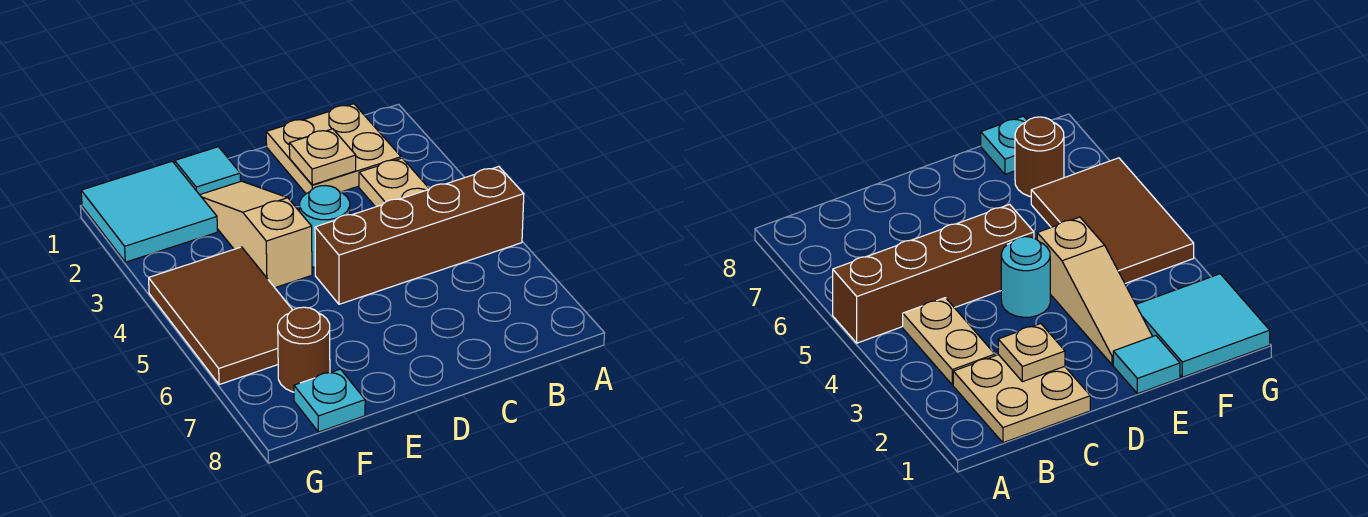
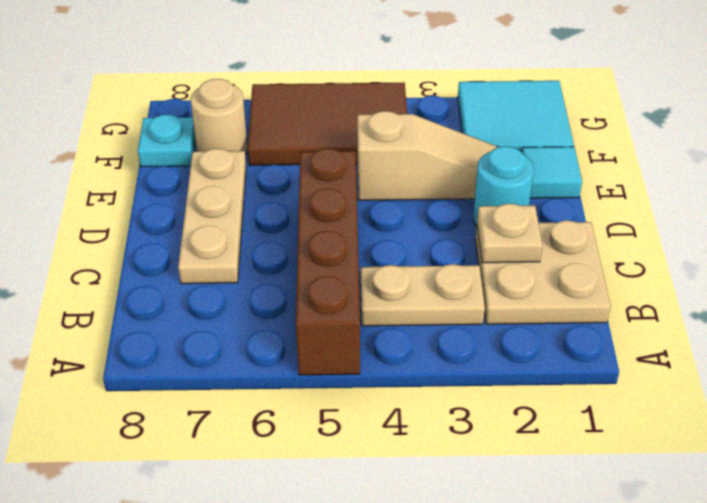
none -> tan plate C7:E7 level 1
cyan round brick D4 level 1 -> cyan round brick D2 level 1
brown round brick F7 level 1 -> tan round brick F7 level 1

